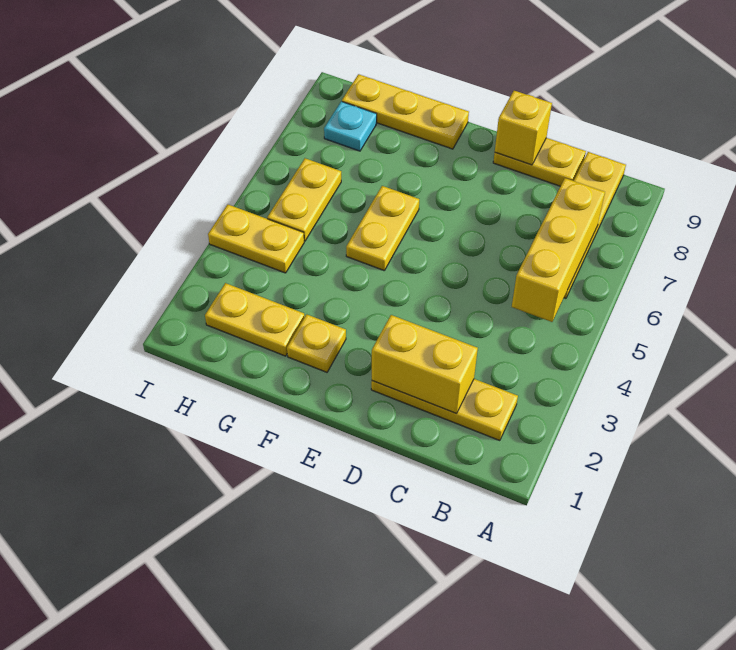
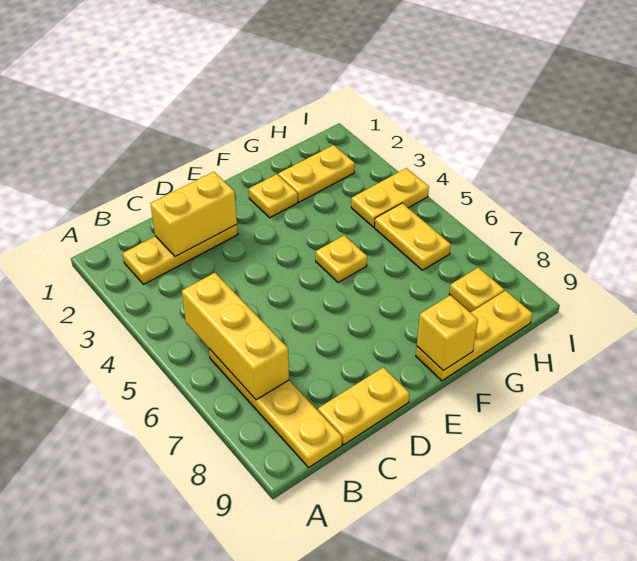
yellow brick D9 level 2 -> yellow brick F9 level 2
yellow plate F5:F6 level 1 -> yellow plate F5 level 1
cyan plate H8 level 1 -> yellow plate H8 level 1

